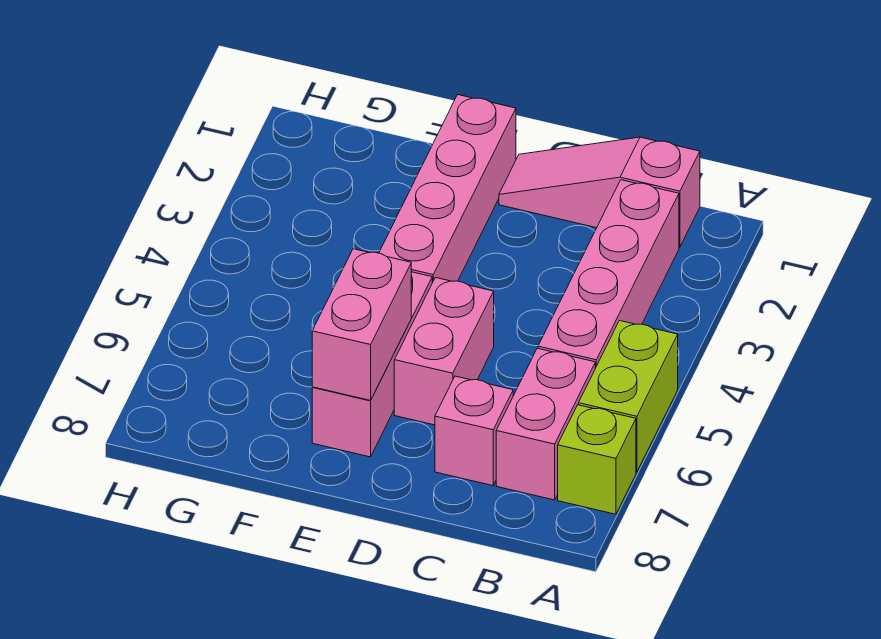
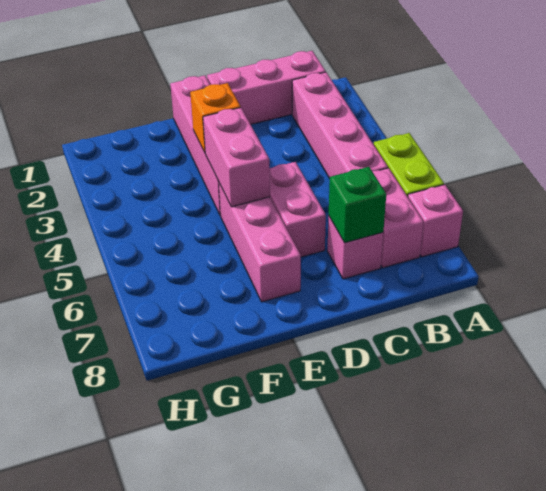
lime brick A7 level 1 -> pink brick A7 level 1
pink slope B1:D1 level 1 top B -> pink brick B1:D1 level 1
none -> green brick C7 level 2
none -> orange brick E3 level 2
pink brick E6:E7 level 2 -> pink brick E4:E5 level 2

